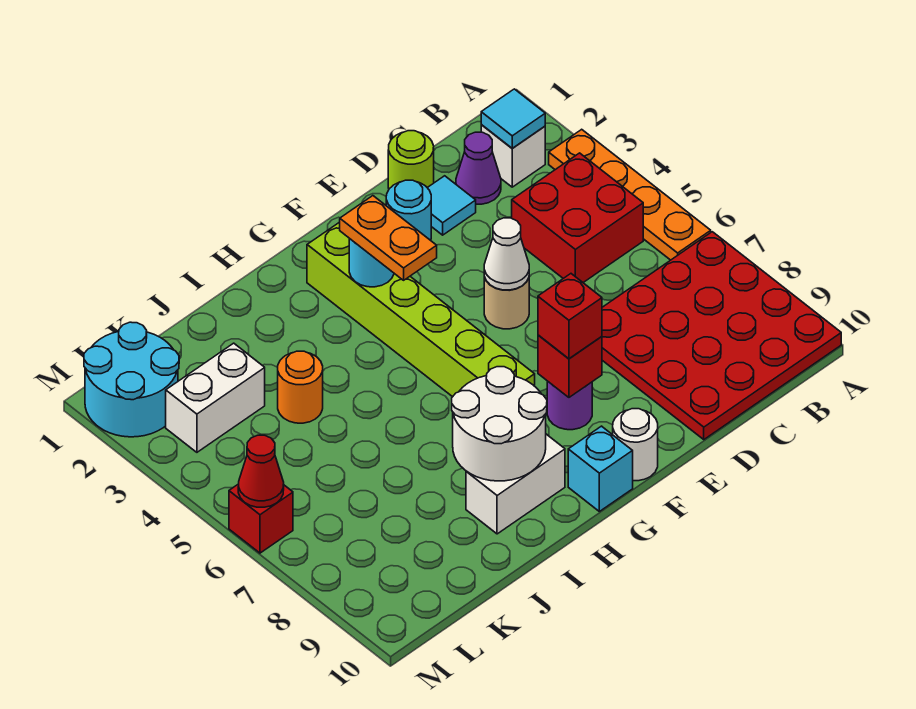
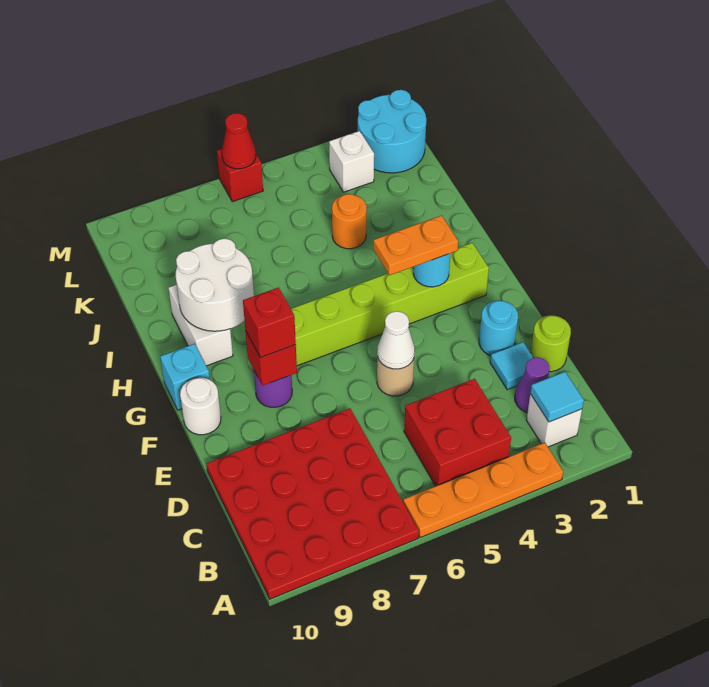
white brick K3:L3 level 1 -> white brick L3 level 1

